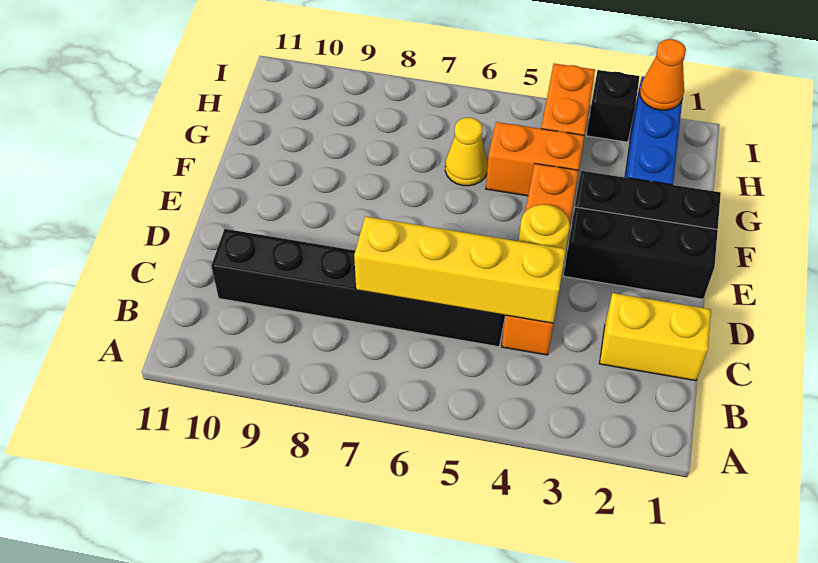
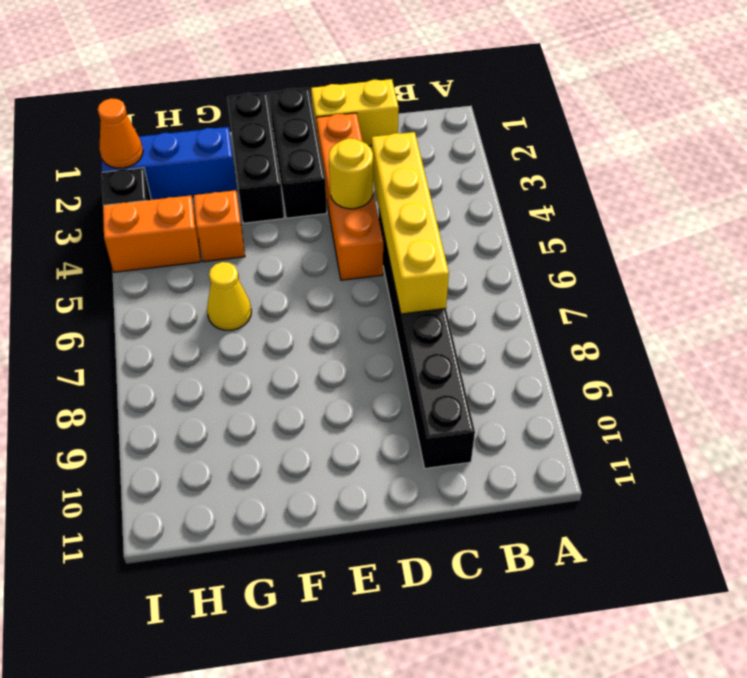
yellow brick C1:C2 level 1 -> yellow brick C1:D1 level 1
orange brick C4:F4 level 1 -> orange brick D2:D5 level 1
orange brick G4:G5 level 1 -> orange brick G4 level 1

